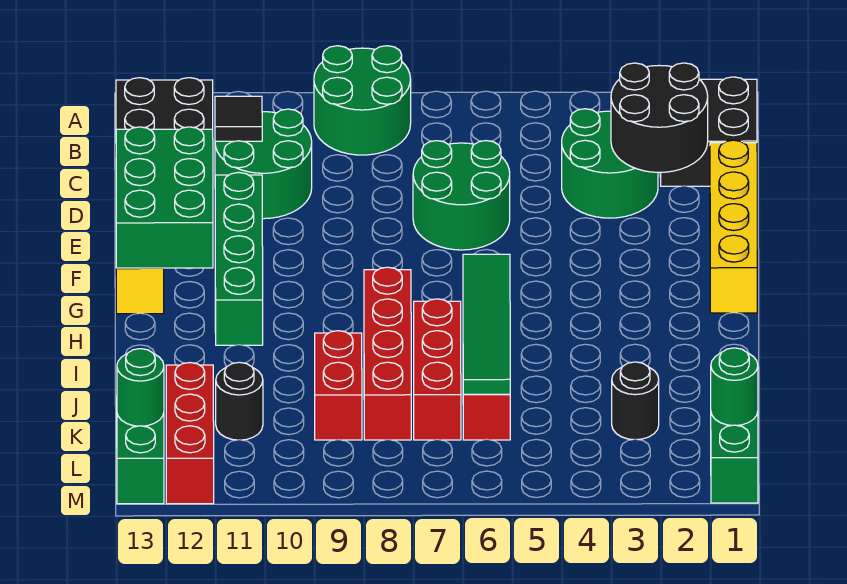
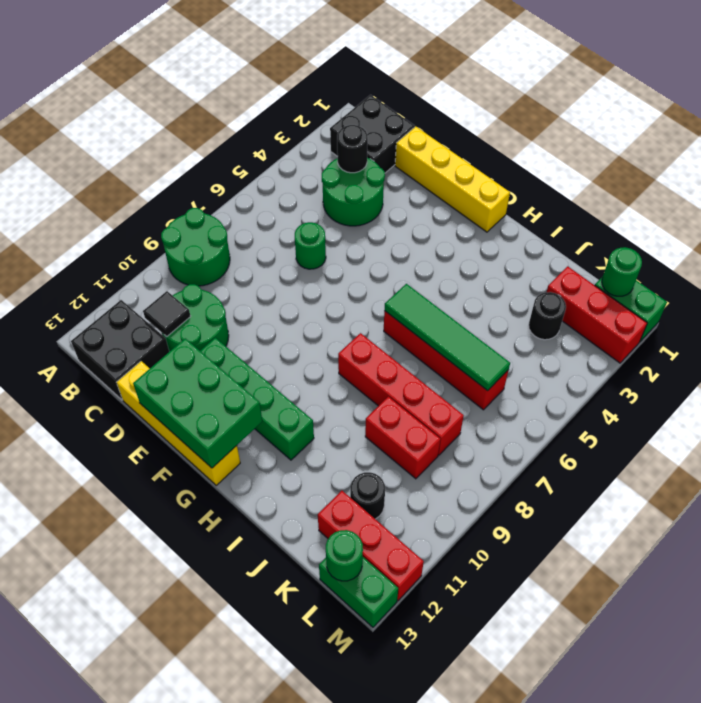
black round brick C2:D3 level 2 -> black round brick C3 level 2
green round brick D6:E7 level 1 -> green round brick D6 level 1
red brick I7:K7 level 1 -> red brick K2:M2 level 1

